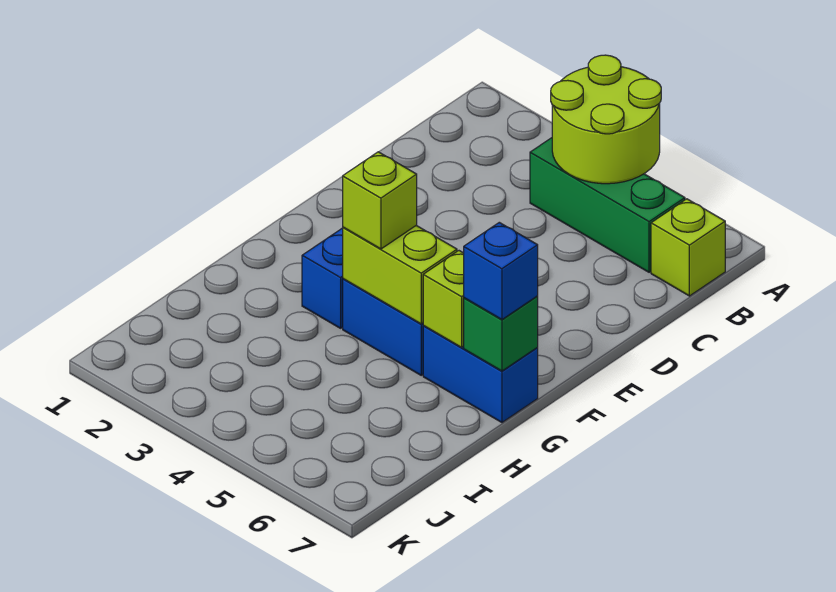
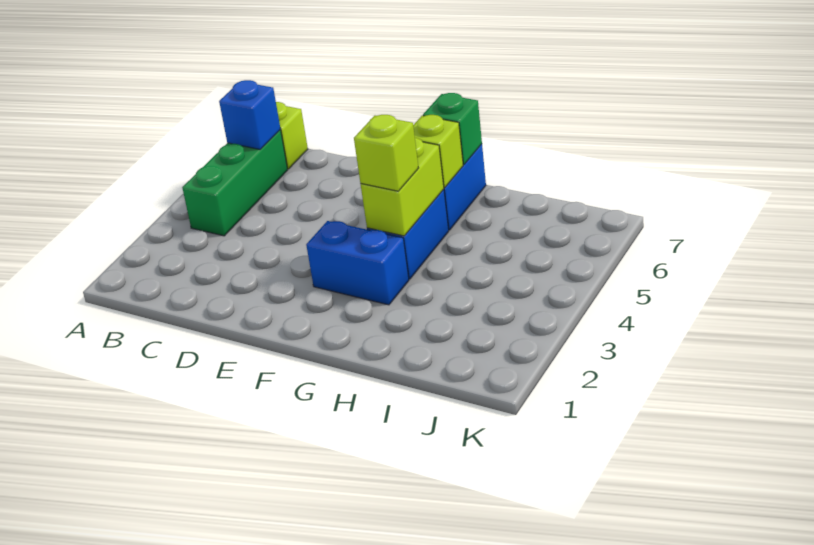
lime round brick A4:B5 level 2 -> none
blue brick G7 level 3 -> blue brick B6 level 2

